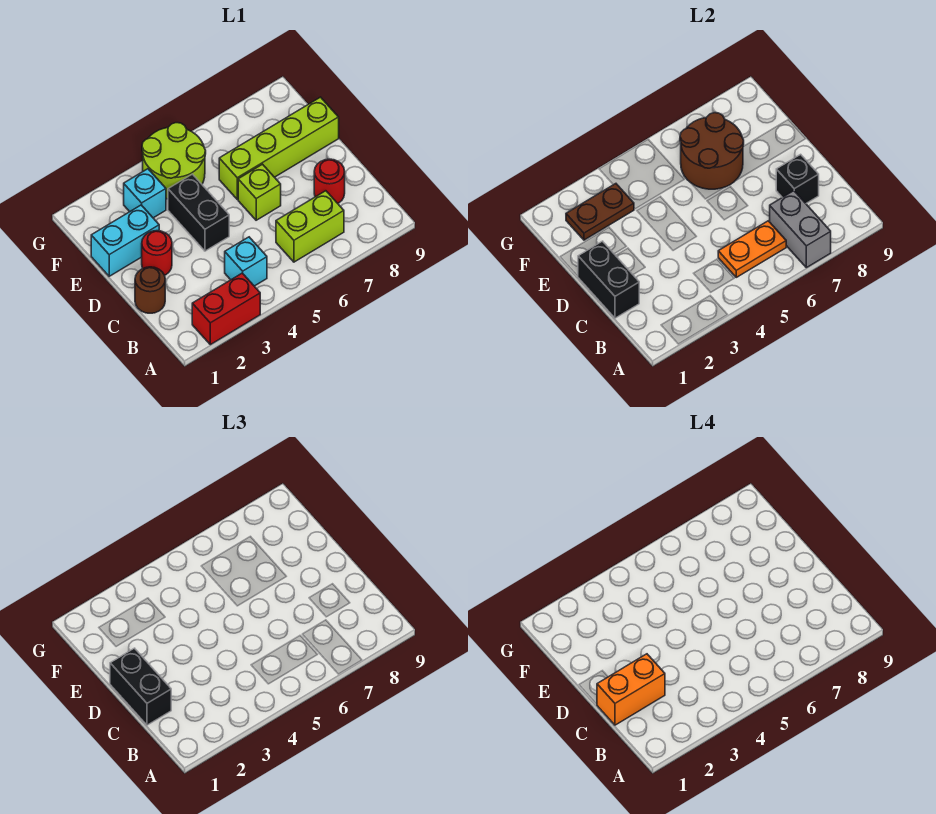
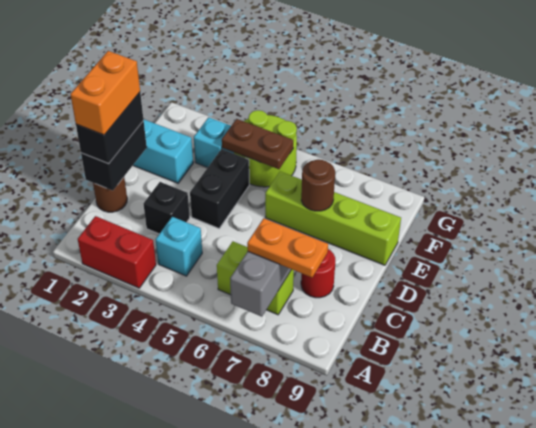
orange plate B5:B6 level 2 -> orange plate B7:B8 level 3
orange brick C1:C2 level 4 -> orange brick C1:D1 level 4
black brick C8 level 2 -> black brick C3 level 1
red round brick D2 level 1 -> none
lime brick D6 level 1 -> none
brown round brick E6:F7 level 2 -> brown round brick E7 level 2
brown plate F2:F3 level 2 -> brown plate F4:F5 level 2

